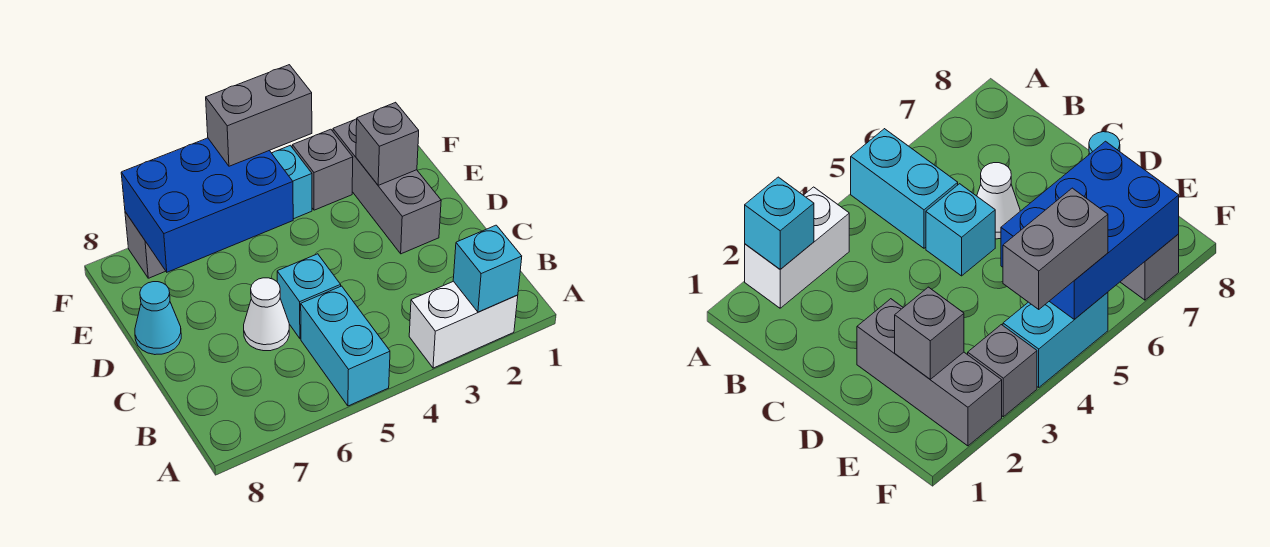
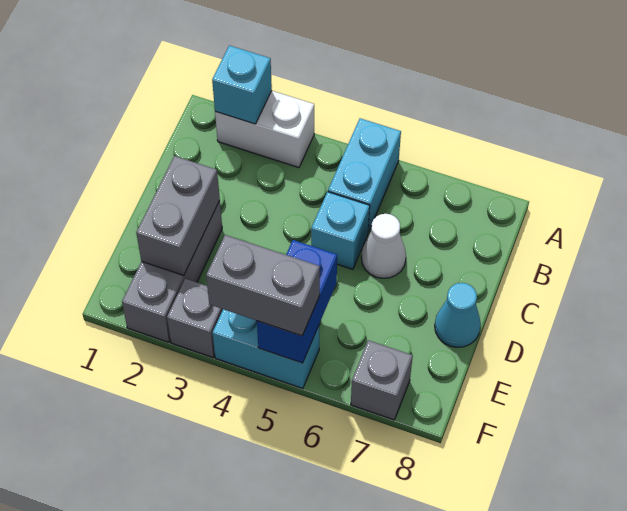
grey brick E2 level 2 -> grey brick D2:E2 level 2
blue brick E5:F7 level 2 -> blue brick E5:F5 level 2

